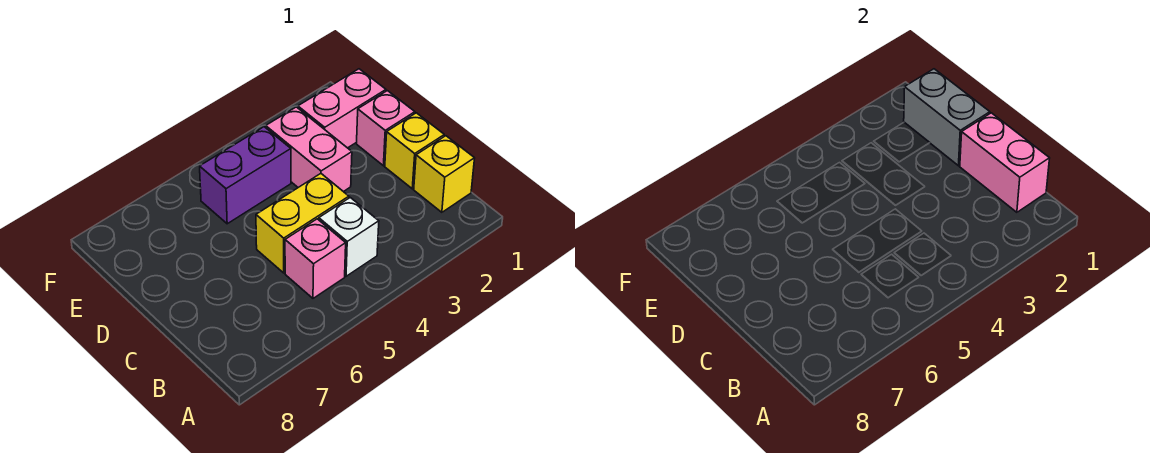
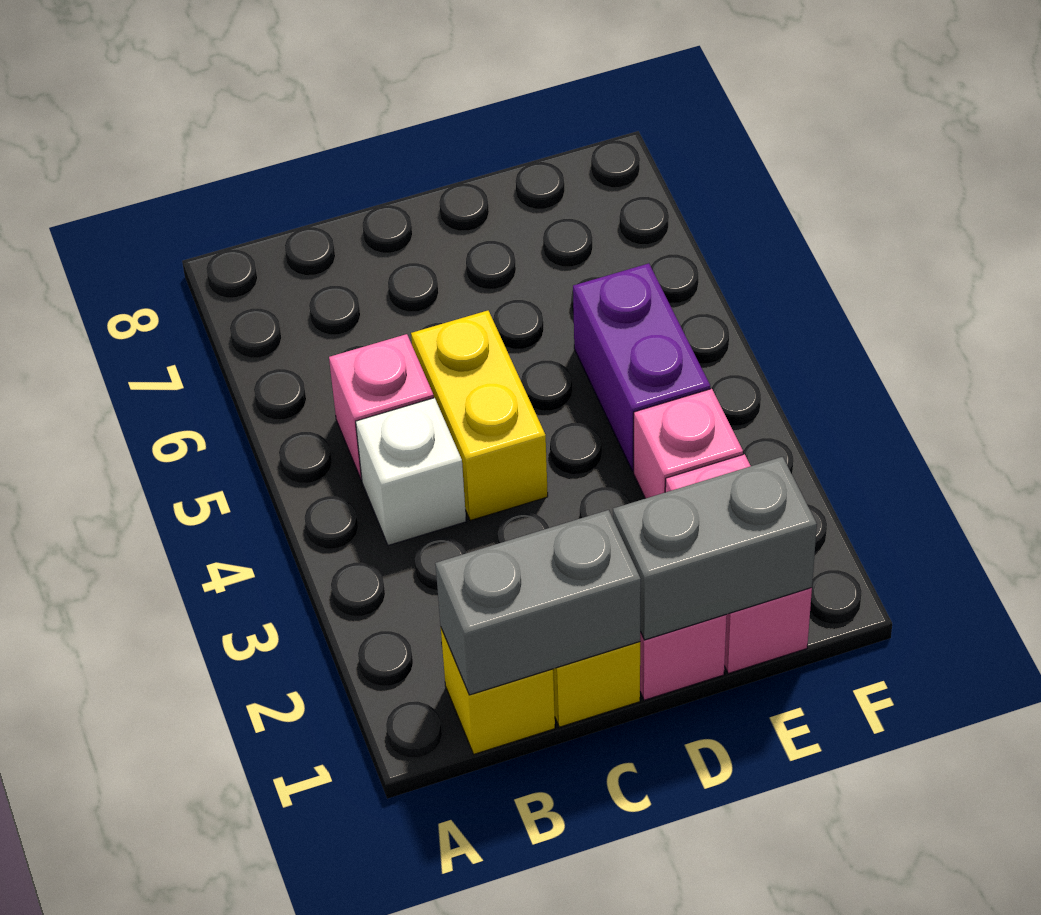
pink brick B1:C1 level 2 -> grey brick B1:C1 level 2
pink brick D3:E3 level 1 -> pink brick E3 level 1

